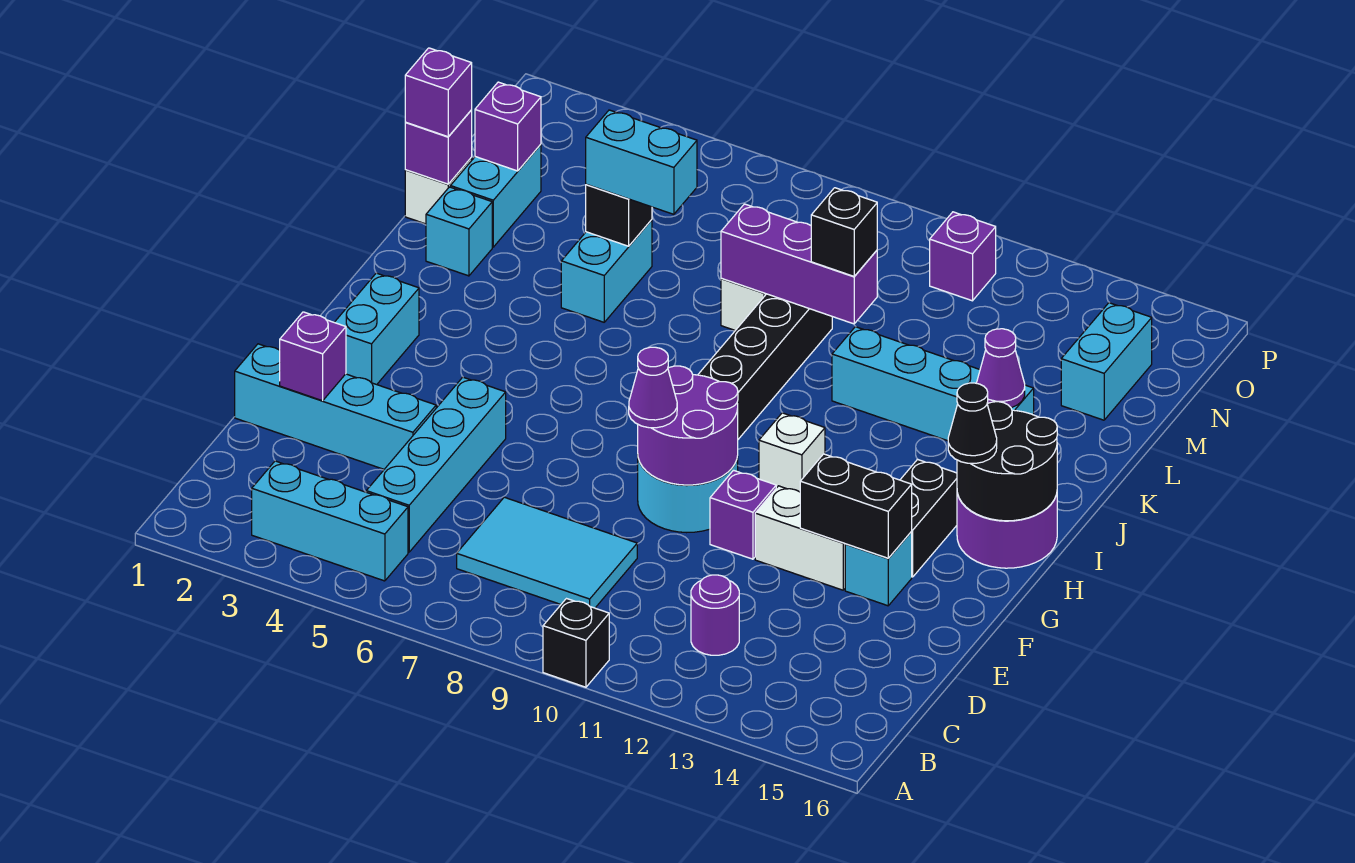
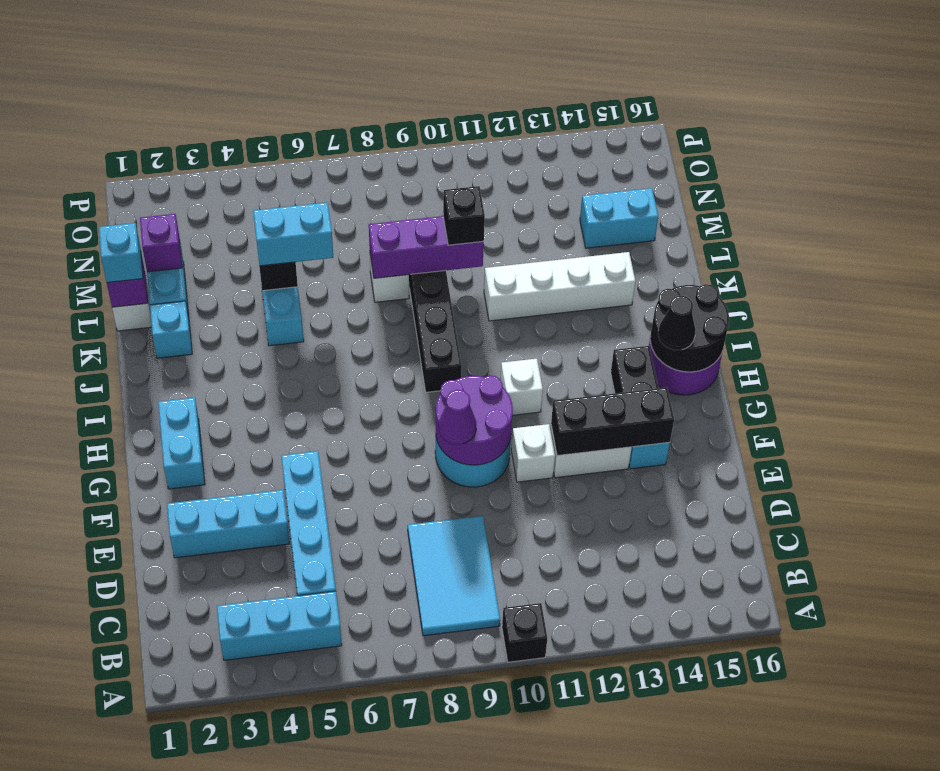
cyan tile C7:D9 level 1 -> cyan tile B8:D9 level 1
purple round brick C12 level 1 -> none
cyan brick E1:E4 level 1 -> cyan brick E2:E4 level 1
purple brick E2 level 2 -> none
purple brick F11 level 1 -> white brick F11 level 1
black brick F13:F14 level 2 -> black brick F12:F14 level 2
cyan brick K11:K14 level 1 -> white brick K11:K14 level 1
purple cone K14 level 2 -> none
purple brick L1 level 3 -> cyan brick L1 level 3
cyan brick M15:N15 level 1 -> cyan brick M14:M15 level 1
purple brick O11 level 1 -> none

